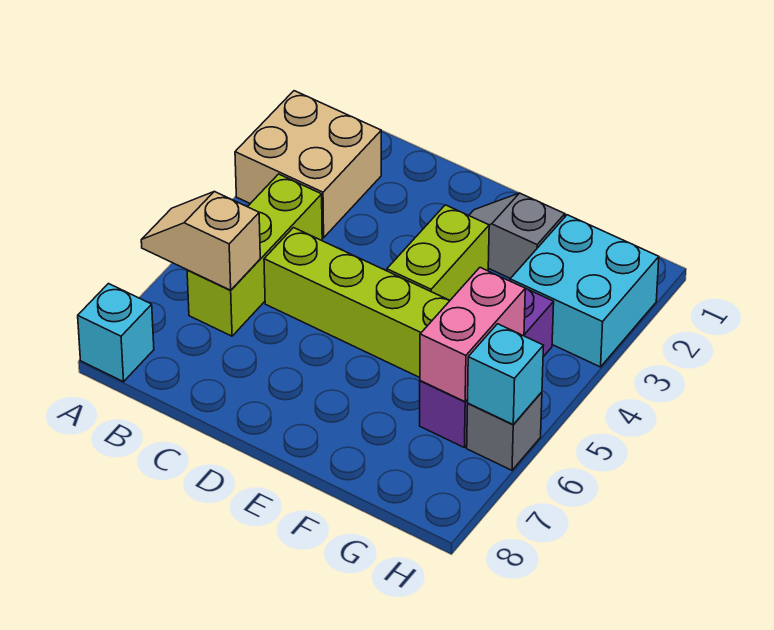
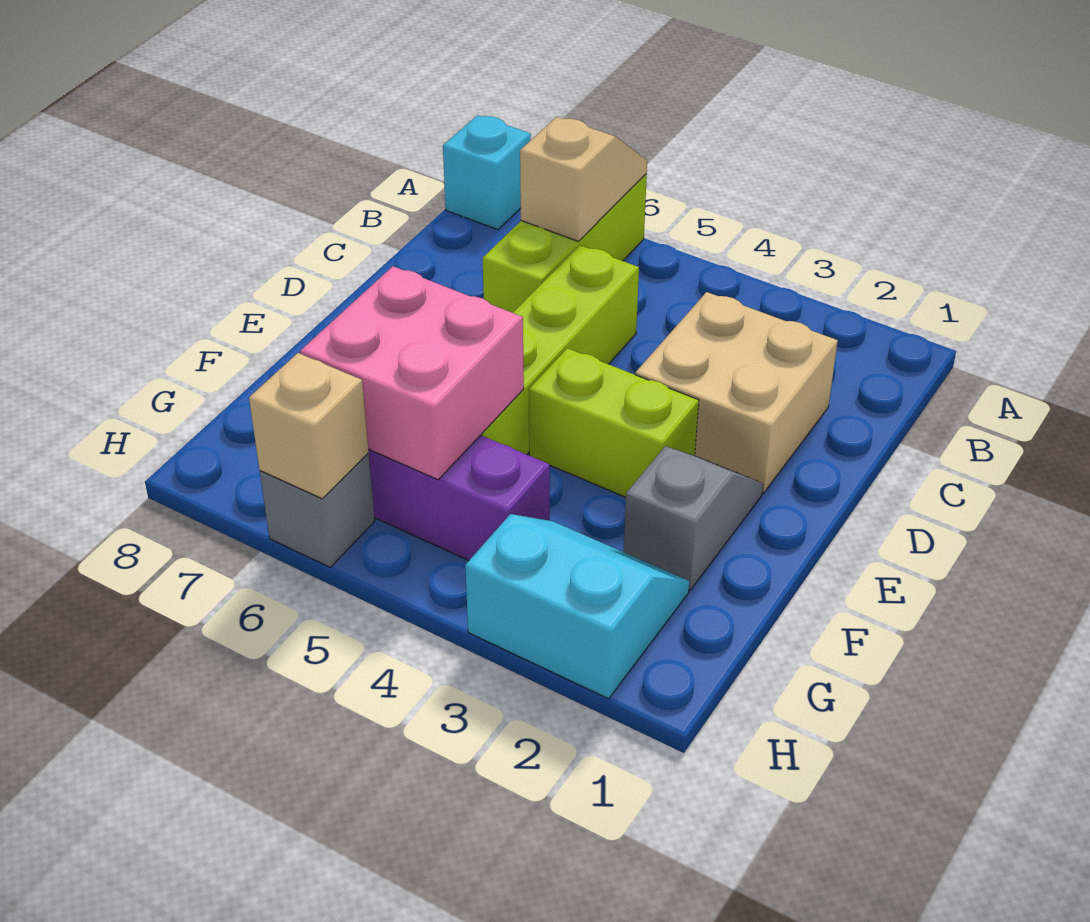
tan brick A2:B3 level 1 -> tan brick C2:D3 level 1
lime brick B4:B6 level 1 -> lime brick A6:C6 level 1
cyan brick G2:H3 level 1 -> cyan slope G2:H3 level 1 top H
pink brick G5:G6 level 2 -> pink brick F5:G6 level 2
cyan brick H6 level 2 -> tan brick H6 level 2

